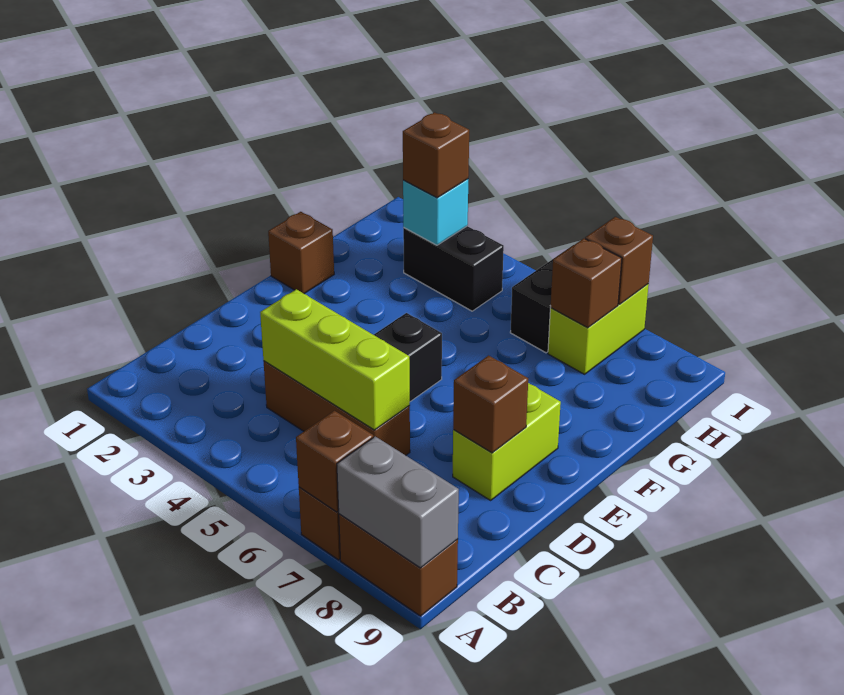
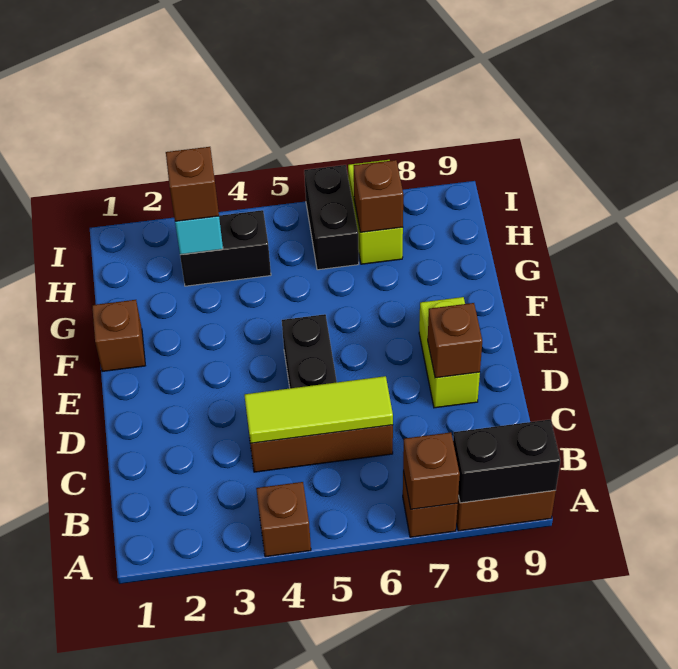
grey brick A8:A9 level 2 -> black brick A8:A9 level 2
lime brick C4:C6 level 2 -> lime tile C4:C6 level 2
brown brick I7 level 2 -> brown brick A4 level 1

